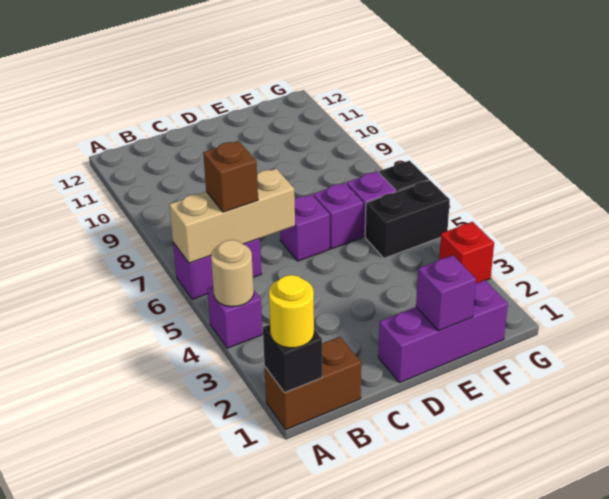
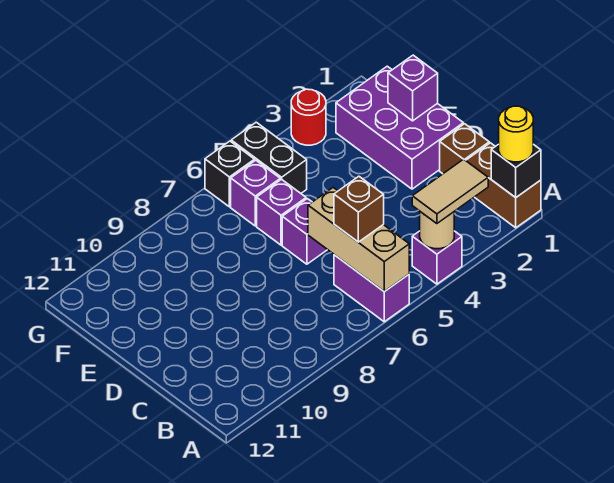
none -> tan tile A3:A4 level 3
none -> brown brick C1 level 1
purple brick D1:F1 level 1 -> purple brick D1:F2 level 1
red brick G3 level 1 -> red round brick G3 level 1

